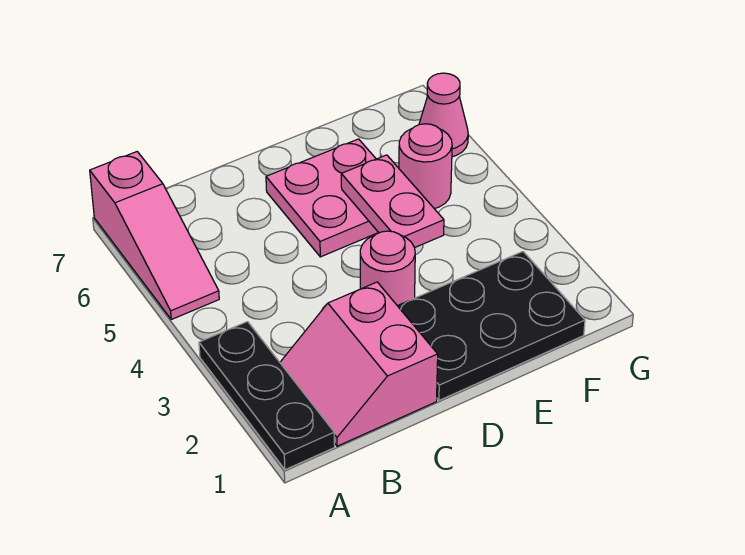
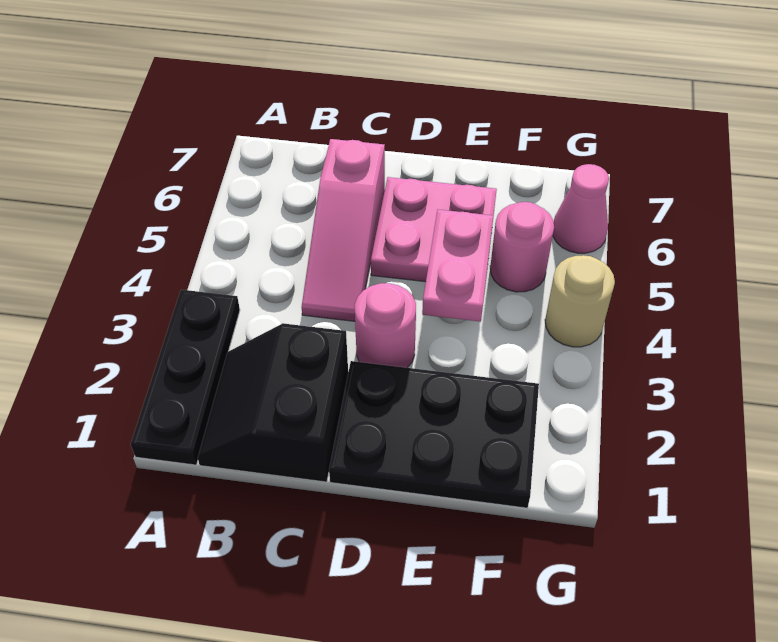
pink slope A5:A7 level 1 top 7 -> pink slope C4:C6 level 1 top 6
pink slope B1:C2 level 1 top C -> black slope B1:C2 level 1 top C
none -> tan round brick G4 level 1

